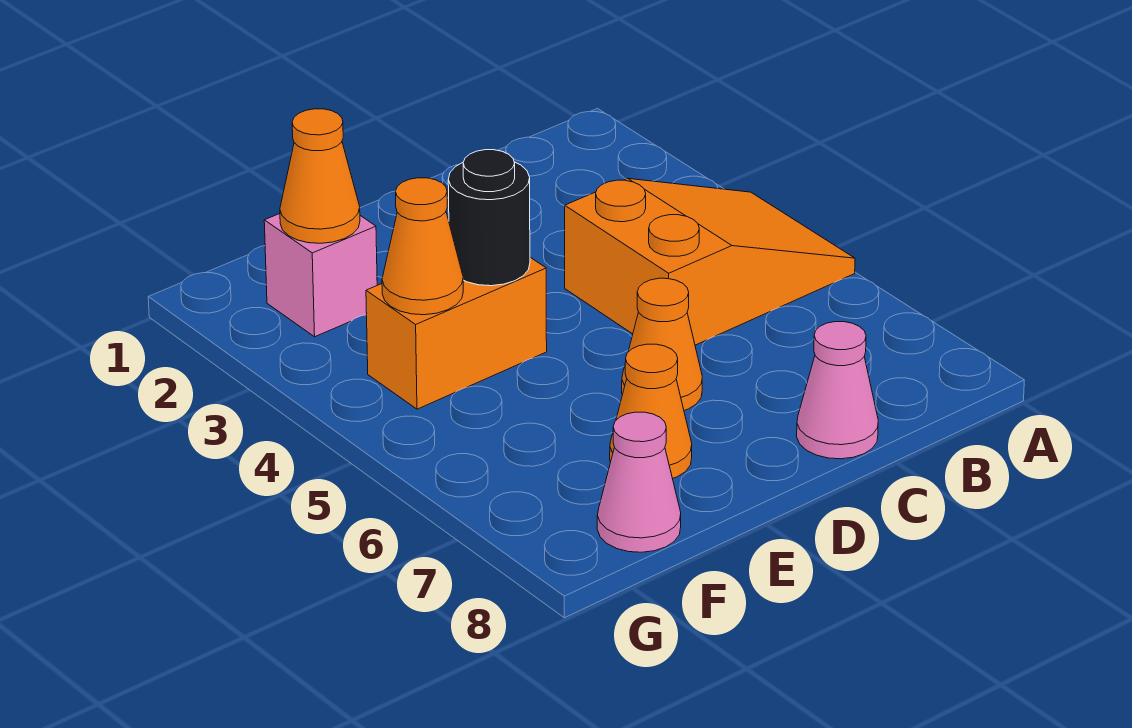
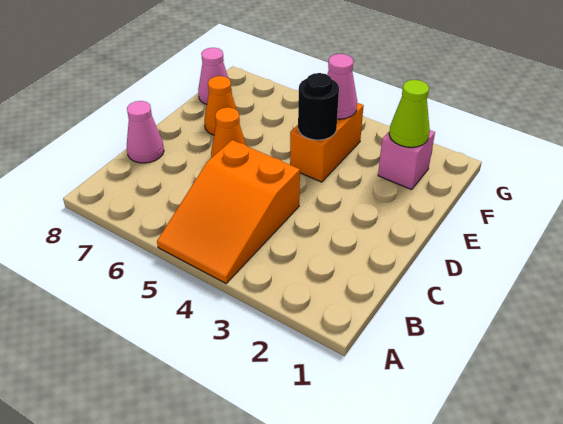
orange cone F2 level 2 -> lime cone F2 level 2
orange cone F4 level 2 -> pink cone F4 level 2

